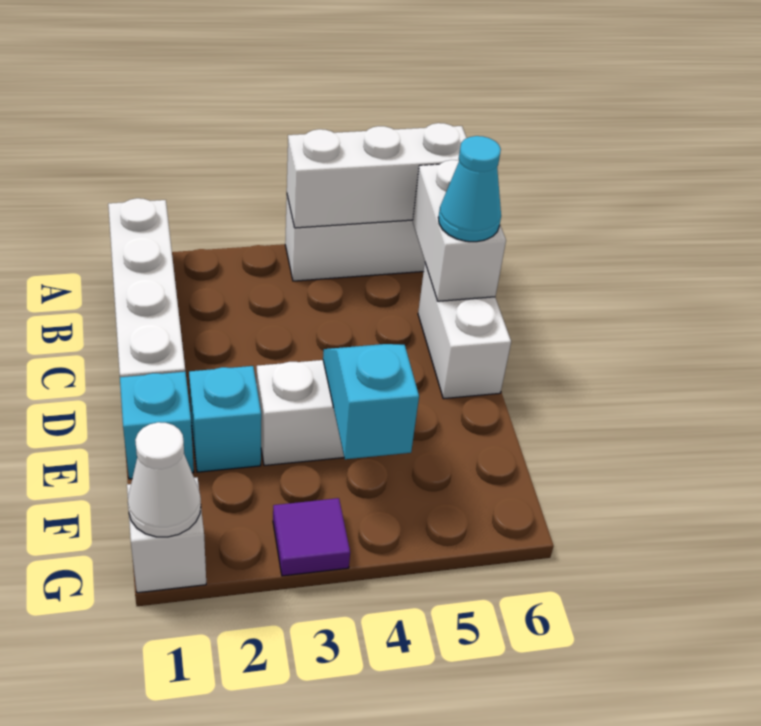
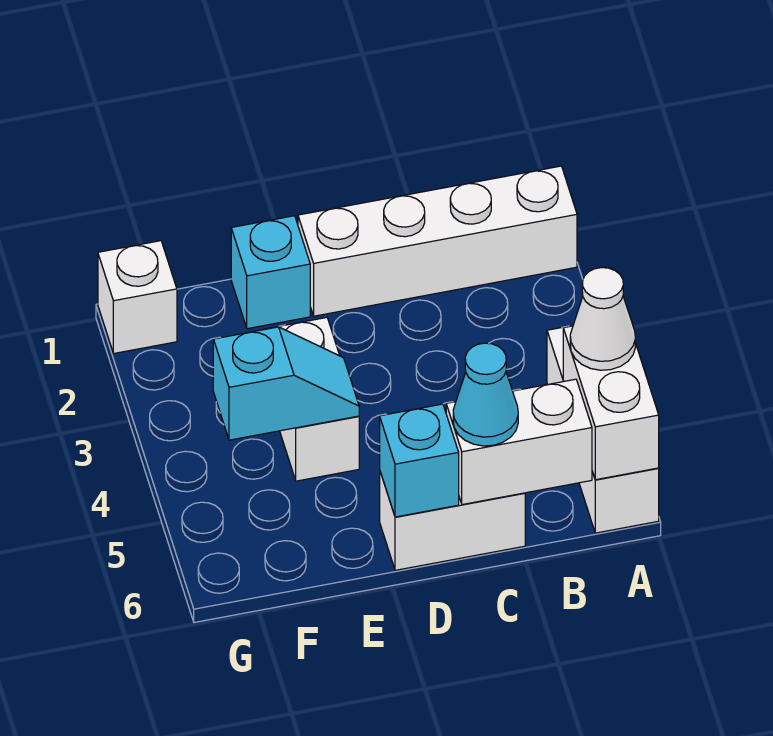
white brick A4:A6 level 2 -> white brick A5:A6 level 2
cyan brick E2 level 1 -> cyan brick D6 level 2
white cone G1 level 2 -> white cone A5 level 3
purple tile G3 level 1 -> none

